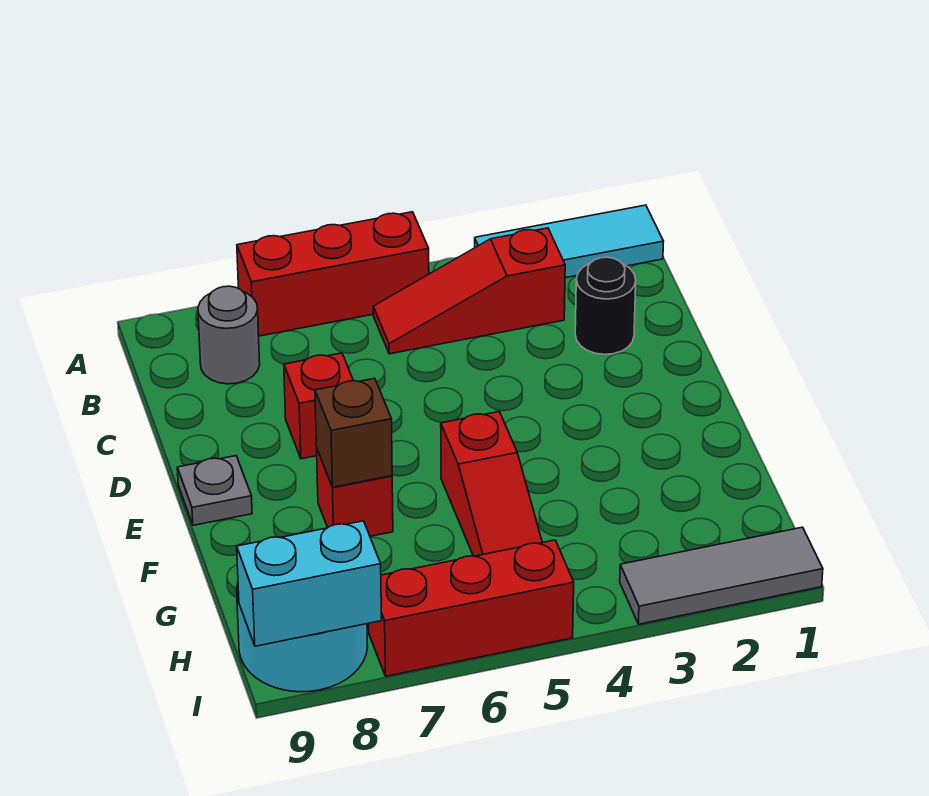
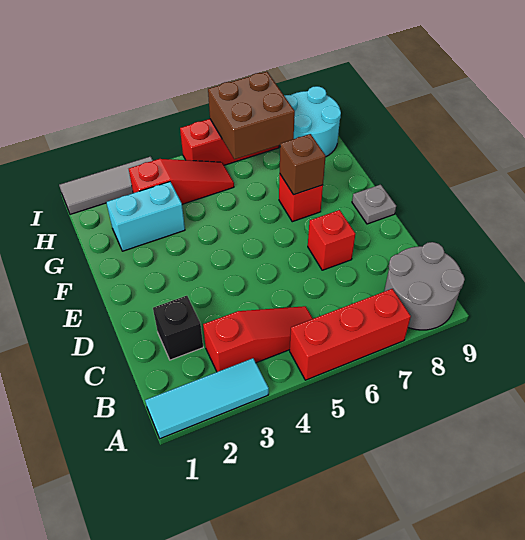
grey round brick B8 level 1 -> grey round brick A8:B9 level 1
black round brick C2 level 1 -> black brick C2 level 1
red slope F5:H5 level 1 top F -> red slope H3:H5 level 1 top 3
none -> brown brick H6:I7 level 2
cyan brick I8:I9 level 2 -> cyan brick G2:G3 level 1

